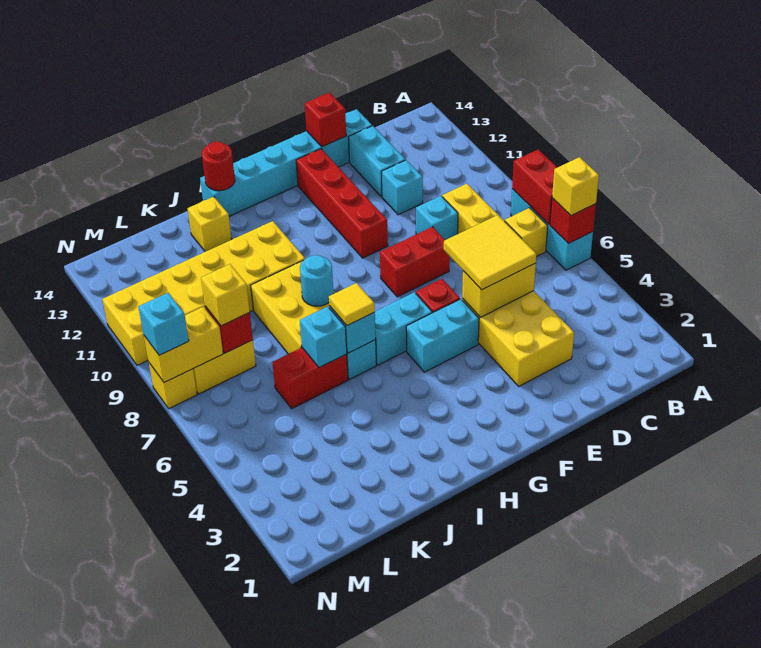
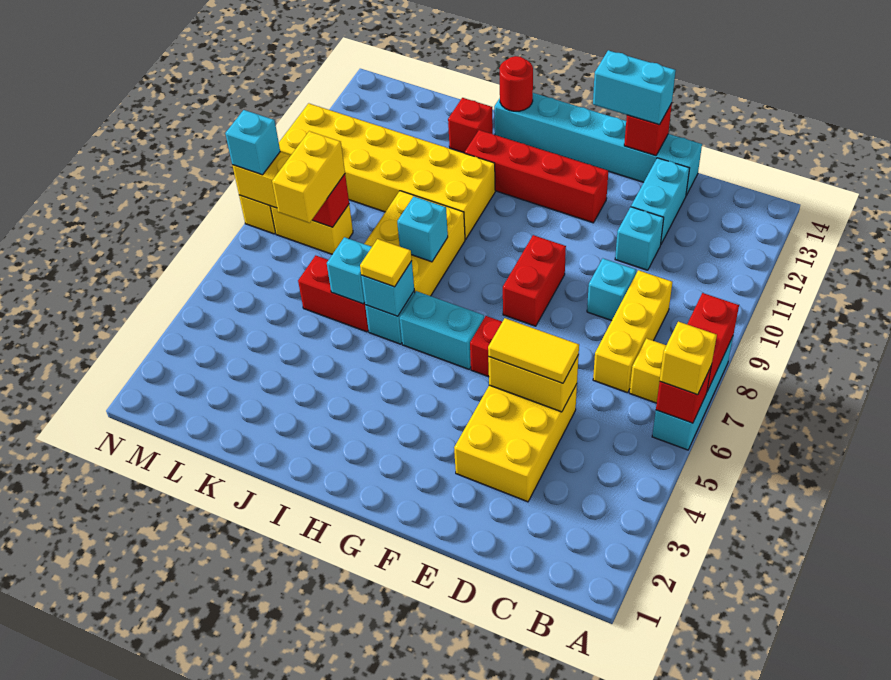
yellow tile D5:E6 level 3 -> yellow tile D5:E5 level 3
red brick E8:F8 level 1 -> red brick F8:F9 level 1
cyan brick F5:G5 level 1 -> cyan brick E14:F14 level 3
red brick F10:F13 level 1 -> red brick F12:I12 level 1
cyan round brick I8 level 2 -> cyan brick I8 level 2
yellow brick J13 level 1 -> red brick J13 level 1
yellow brick L8 level 3 -> yellow brick L7:L8 level 3

